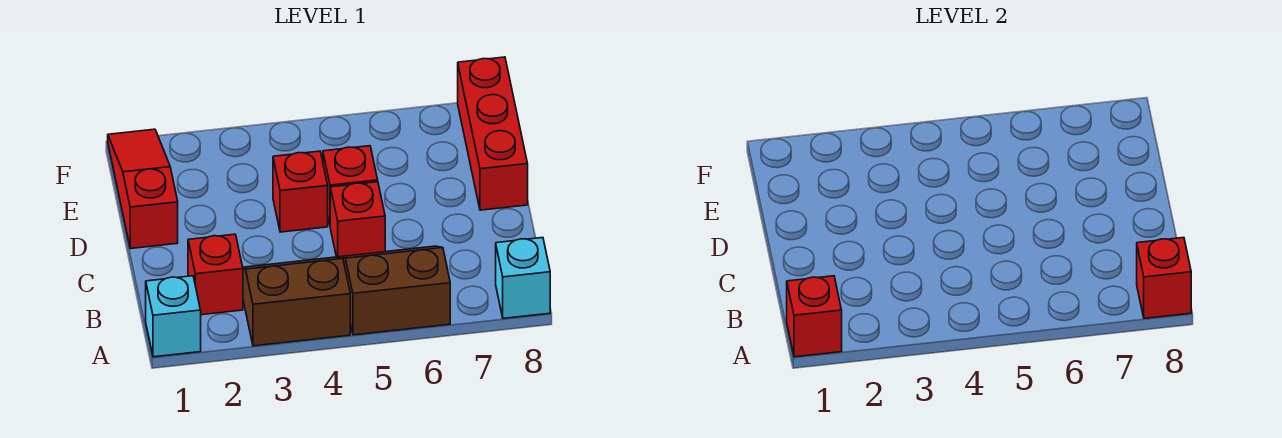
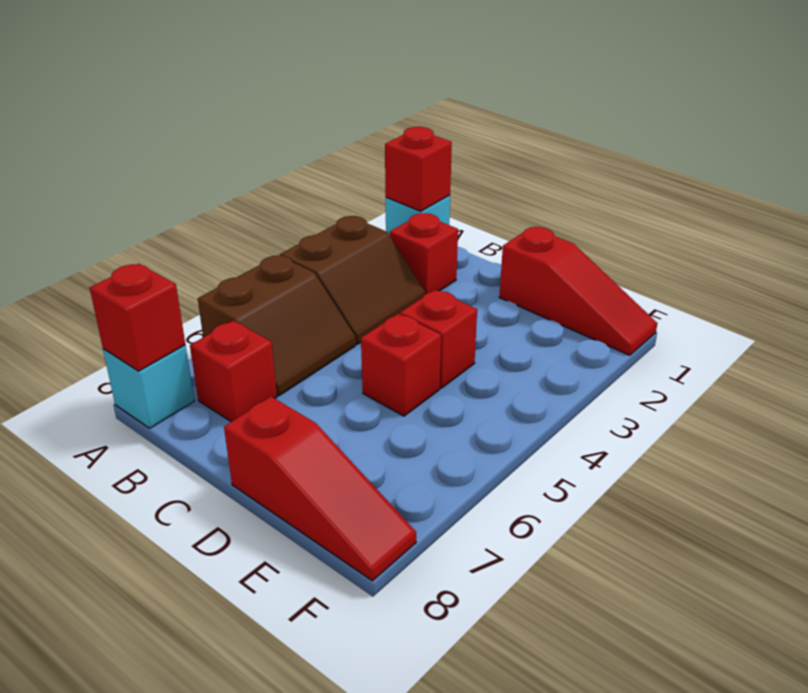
red brick C5 level 1 -> red brick B7 level 1
red brick D8:F8 level 1 -> red slope D8:F8 level 1 top D

